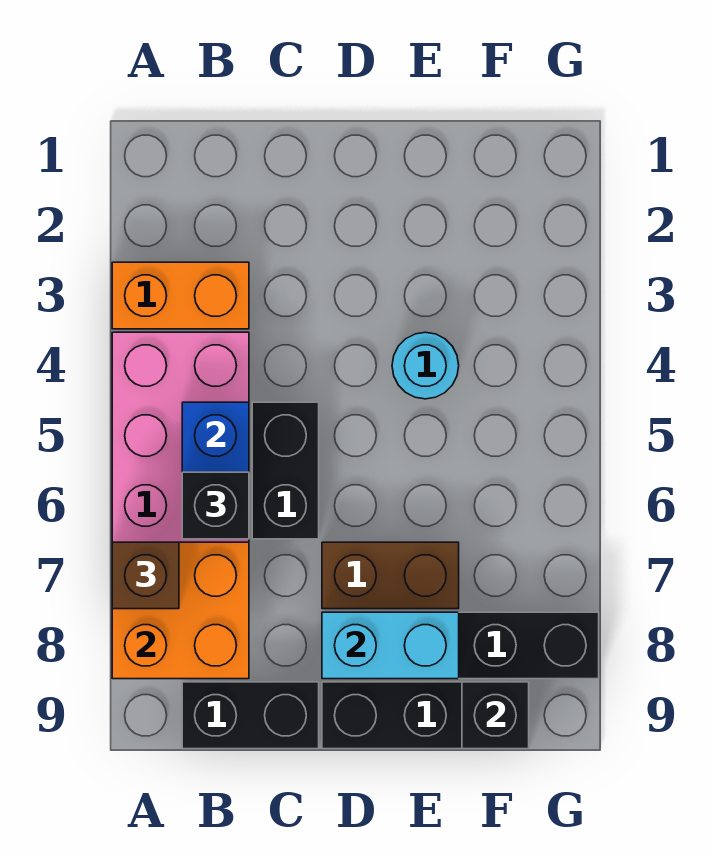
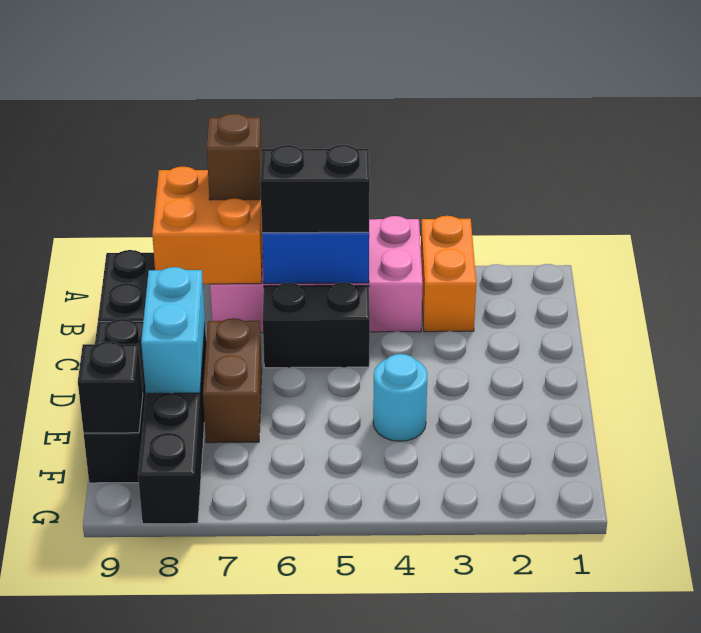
black brick B6 level 3 -> black brick B5:B6 level 3

